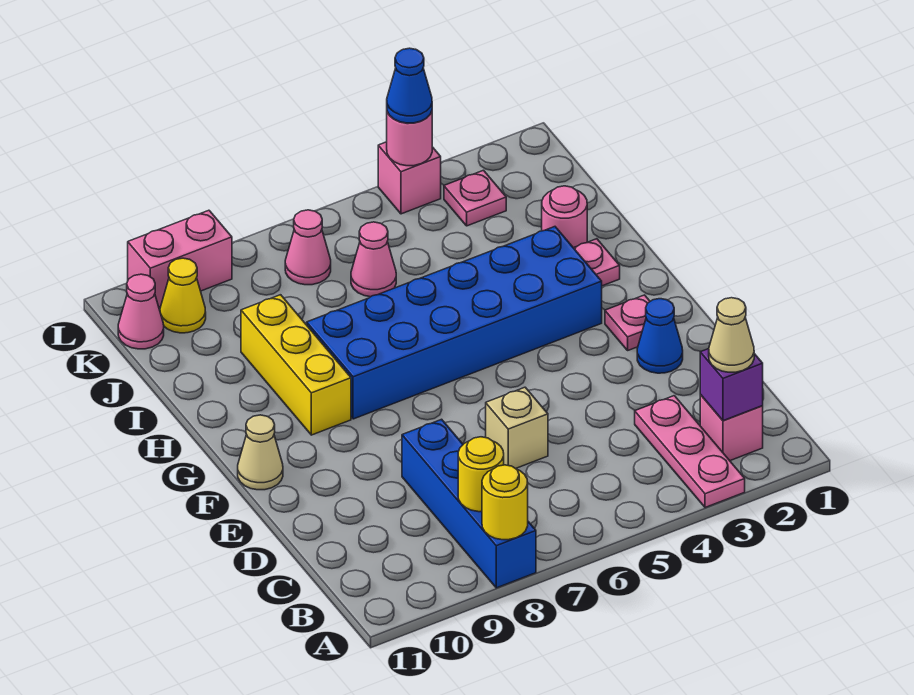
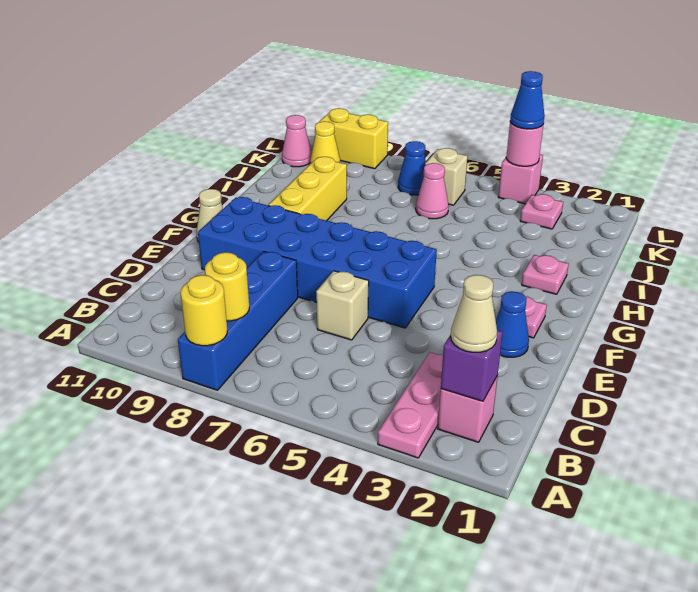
blue brick G3:H8 level 1 -> blue brick E5:F10 level 1
pink round brick I2 level 1 -> none
none -> tan brick K6 level 1
pink cone K7 level 1 -> blue cone K7 level 1
pink brick L9:L10 level 1 -> yellow brick L9:L10 level 1

